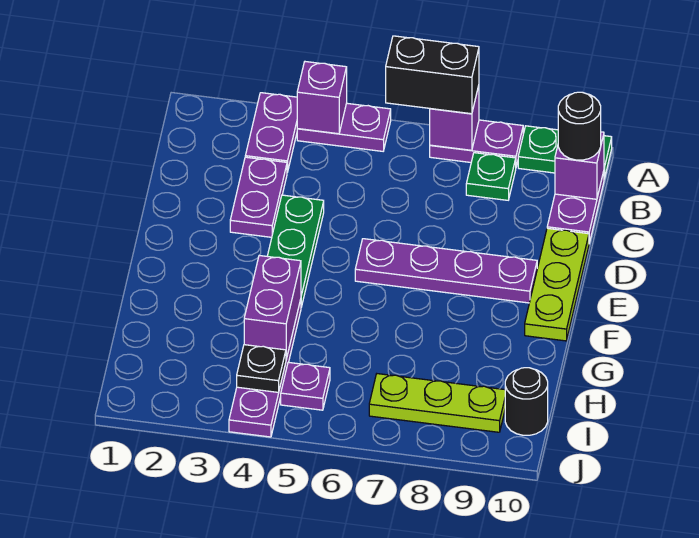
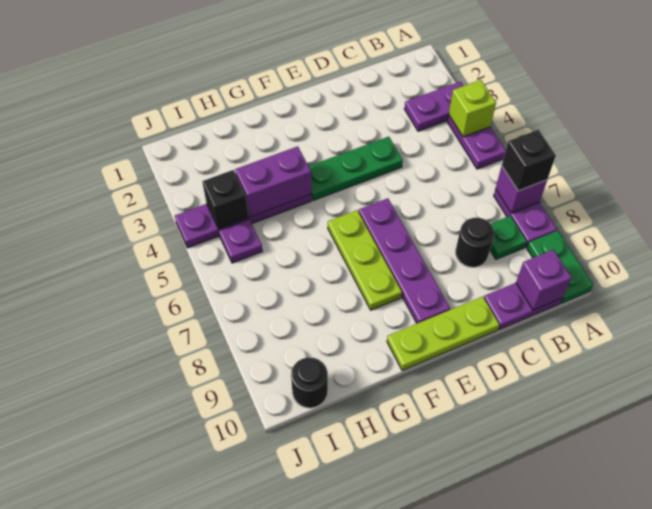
purple brick A4 level 2 -> lime brick A4 level 2
black brick A6:A7 level 3 -> black brick A7 level 3
black round brick B10 level 3 -> black round brick C8 level 1
purple plate C3:D3 level 1 -> none
black plate I4 level 2 -> black brick I4 level 2
lime plate I7:I9 level 1 -> lime plate F6:F8 level 1

